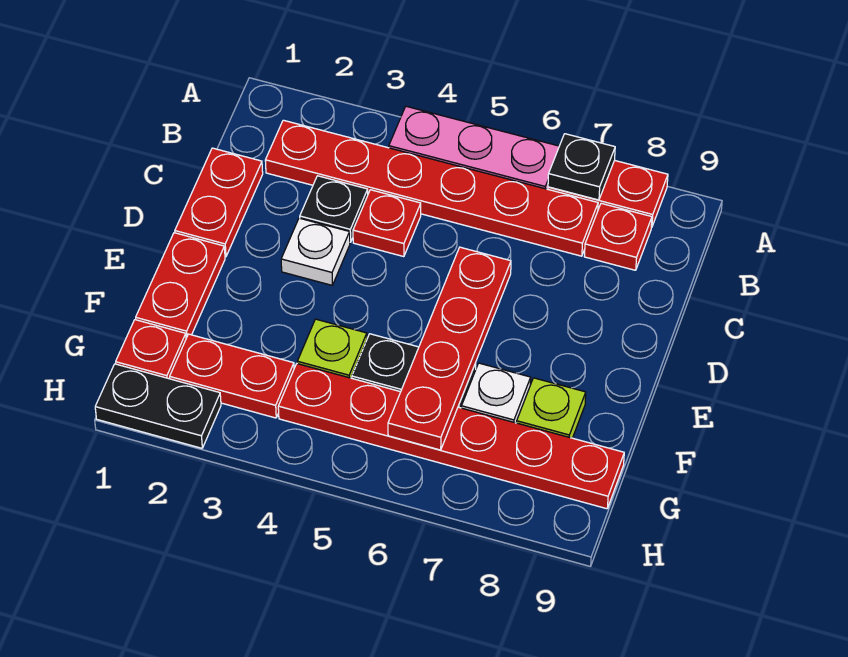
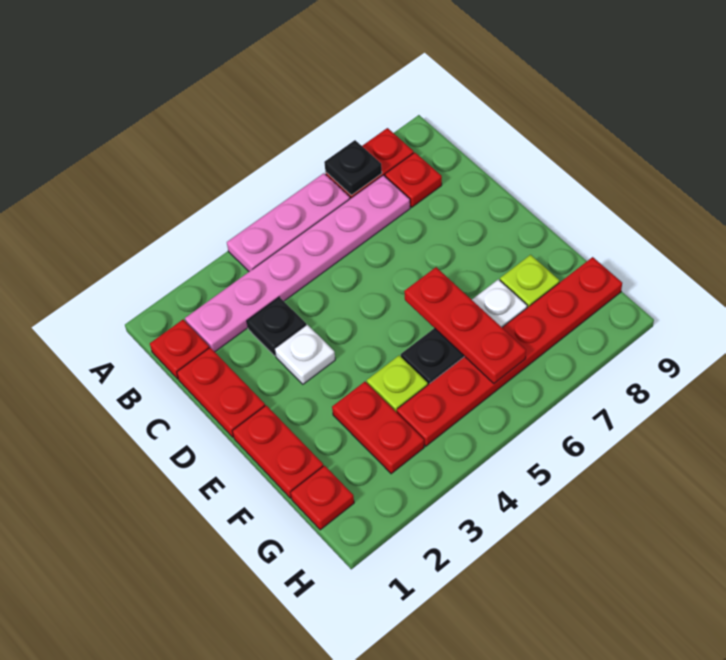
red plate B2:B7 level 1 -> pink plate B2:B7 level 1
red plate C4 level 1 -> red plate B1 level 1
red plate D6:G6 level 2 -> red plate E6:G6 level 2
red plate G2:G3 level 1 -> red plate F3:G3 level 1
black plate H1:H2 level 1 -> none

